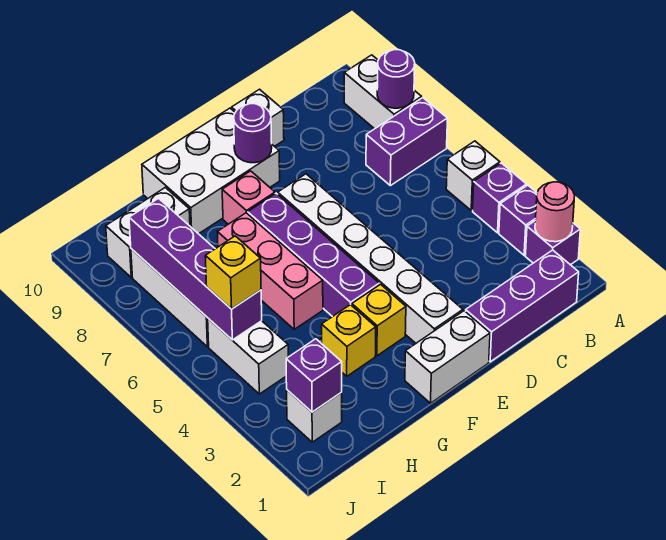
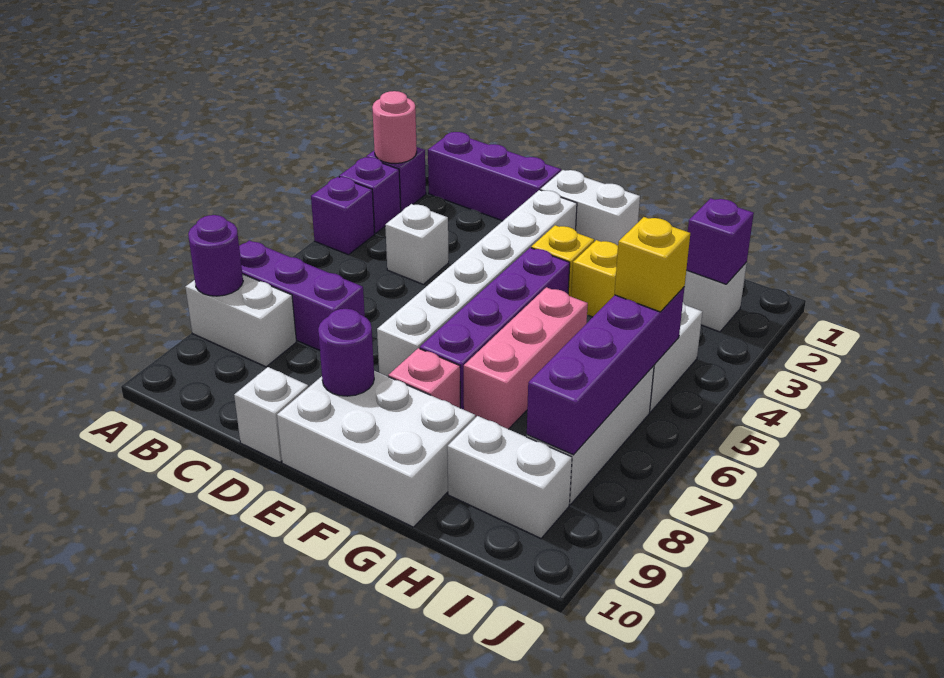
white brick A5 level 1 -> white brick C4 level 1
purple brick A7:B7 level 1 -> purple brick A7:C7 level 1
white brick A8:A9 level 1 -> white brick A8:B8 level 1

